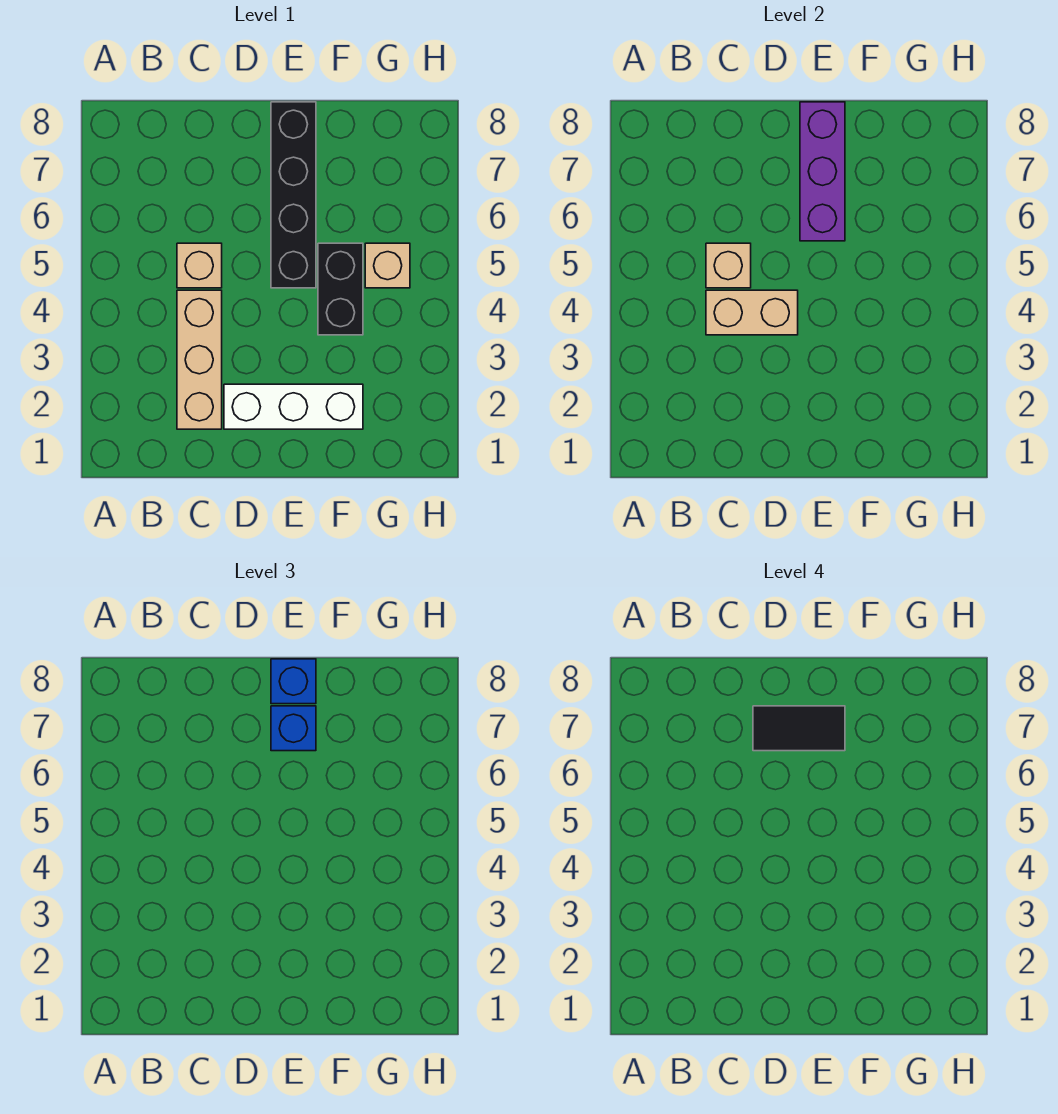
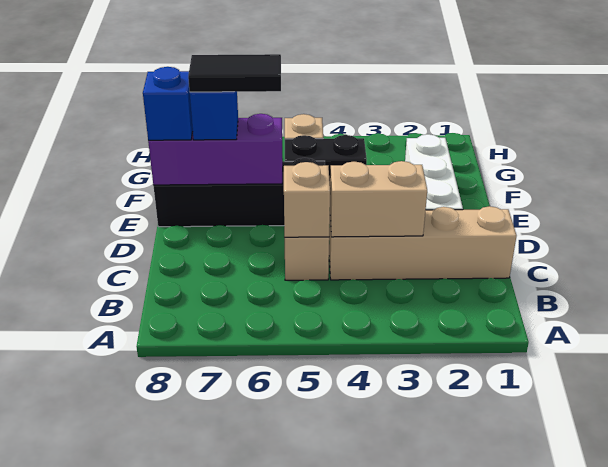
tan brick C2:C4 level 1 -> tan brick C1:C4 level 1
tan brick C4:D4 level 2 -> tan brick C3:C4 level 2
black tile D7:E7 level 4 -> black tile E6:E7 level 4

